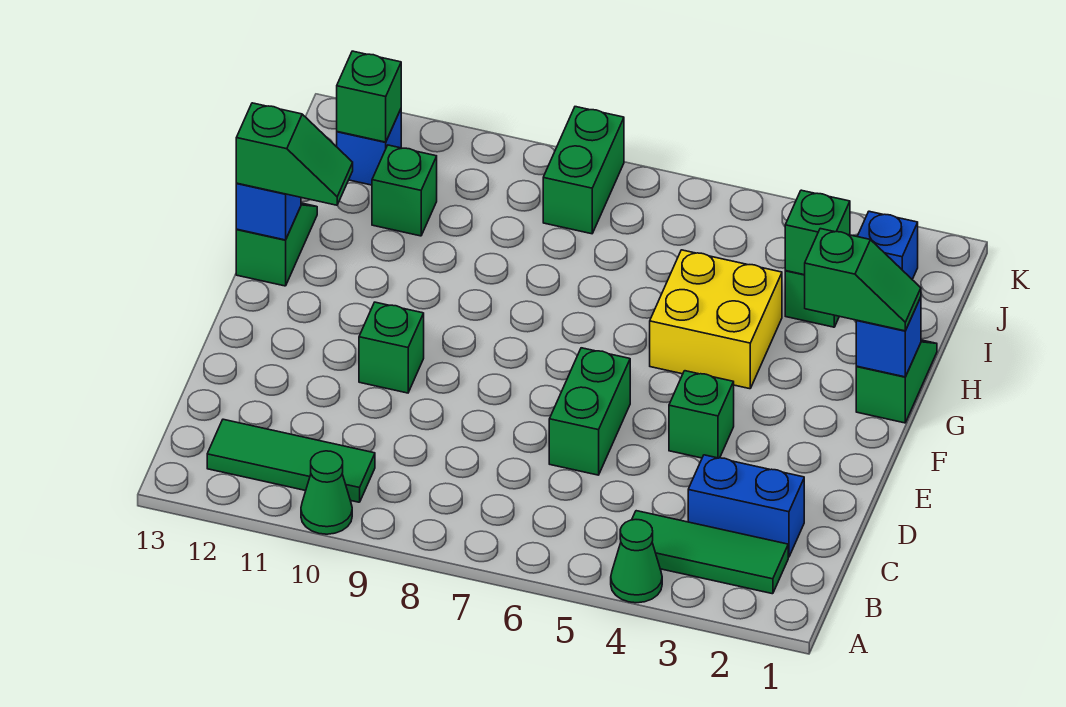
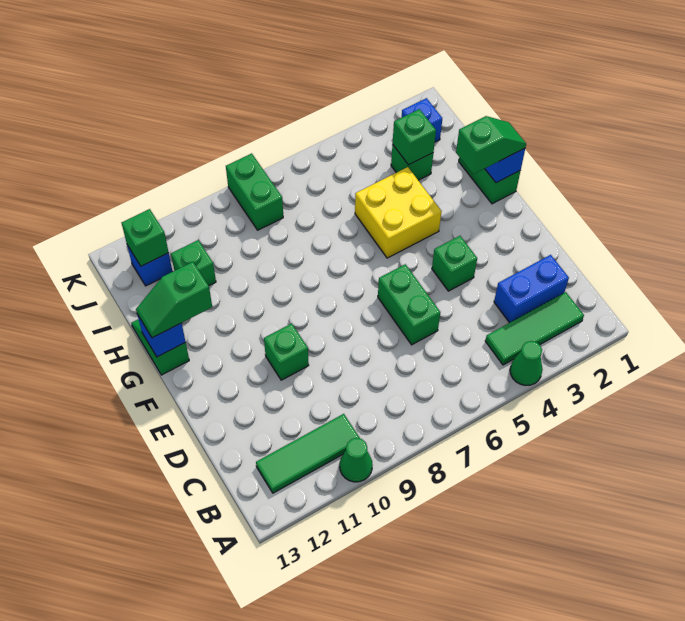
green slope G12:G13 level 3 top 13 -> green slope G12:G13 level 3 top 12

